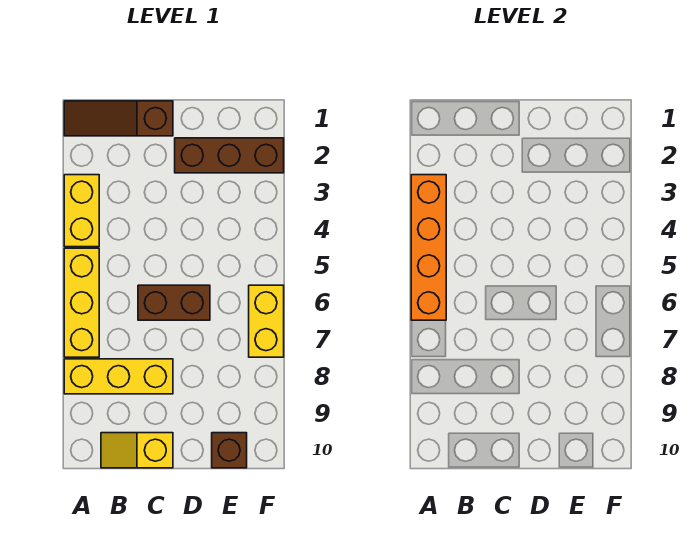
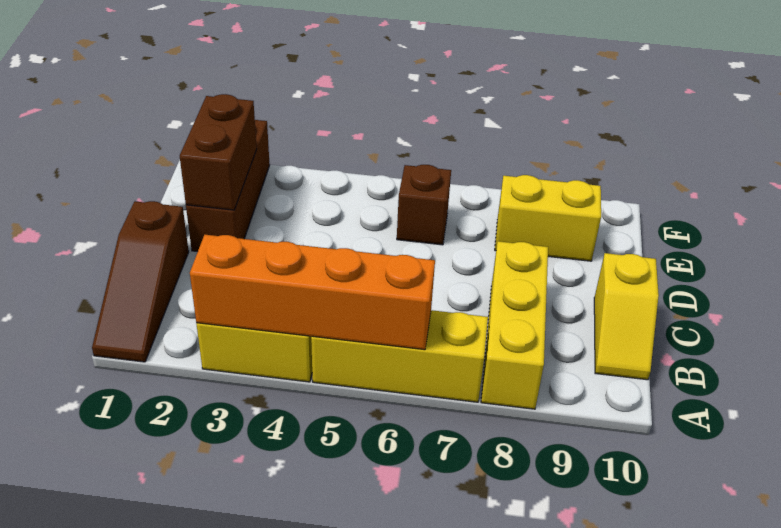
brown brick C6:D6 level 1 -> brown brick D2:E2 level 2
brown brick E10 level 1 -> brown brick E6 level 1
yellow brick F6:F7 level 1 -> yellow brick E8:E9 level 1

